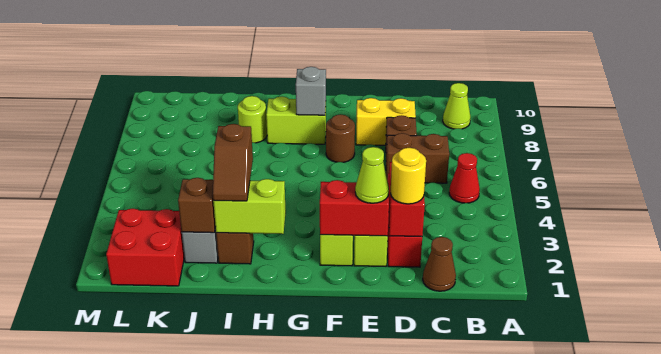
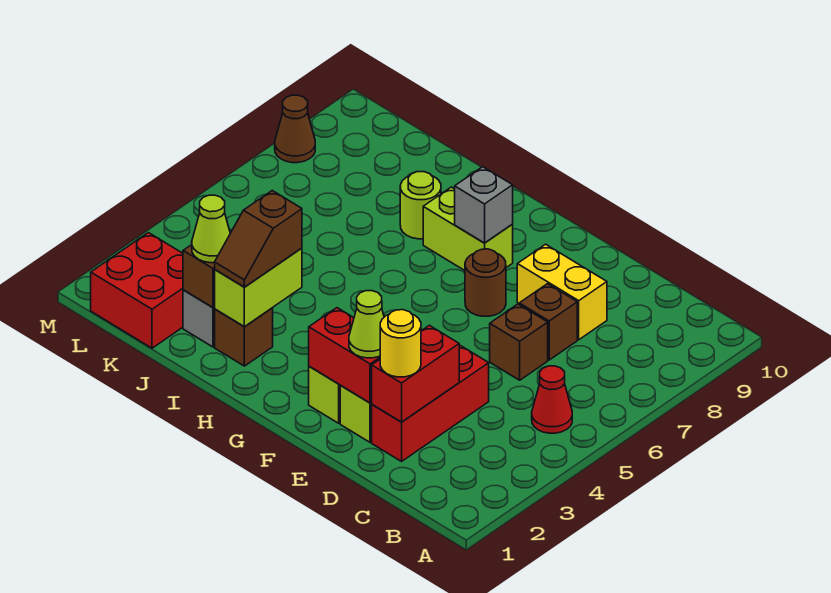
lime cone B9 level 1 -> lime cone J2 level 3
brown cone C1 level 1 -> brown cone M8 level 1
brown brick C6:D6 level 1 -> brown brick D6 level 1
lime brick H2:I2 level 2 -> lime brick I2:I3 level 2

